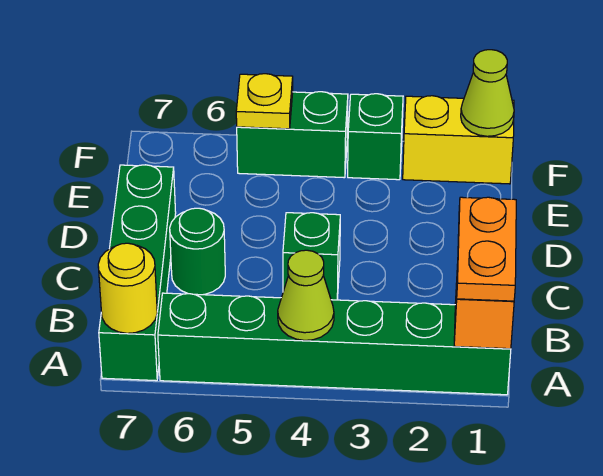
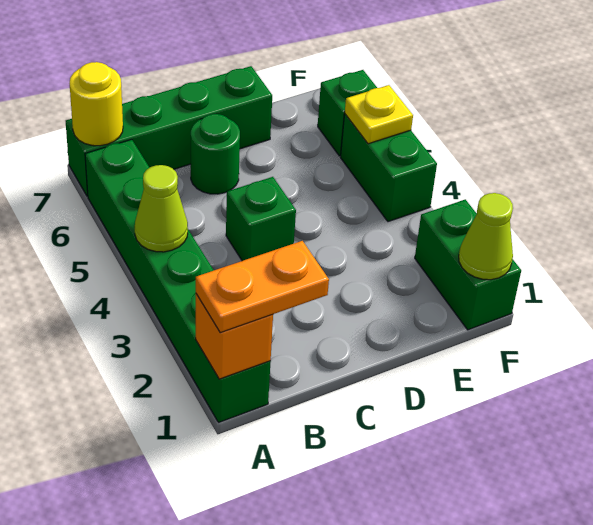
yellow brick F1:F2 level 1 -> green brick F1:F2 level 1
green brick F3 level 1 -> green brick F6 level 1

